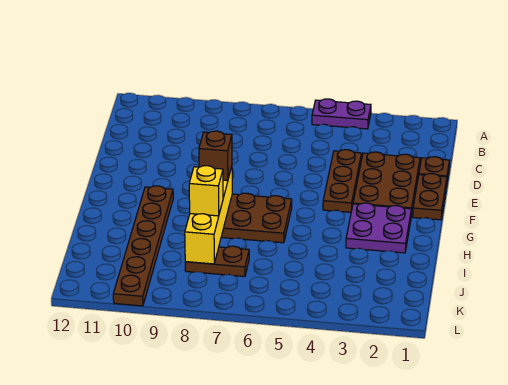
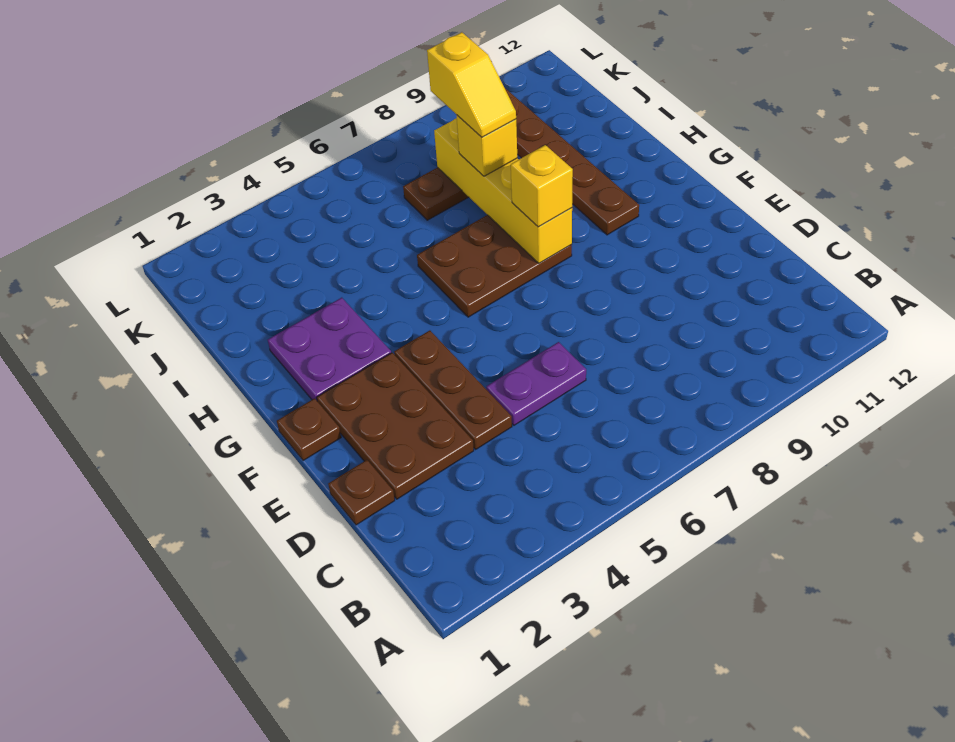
purple plate A4:A5 level 1 -> purple plate D5:D6 level 1
brown plate E1:F1 level 1 -> brown plate F1 level 1
brown brick G8 level 3 -> yellow brick G8 level 3
none -> yellow slope I8:J8 level 4 top J

